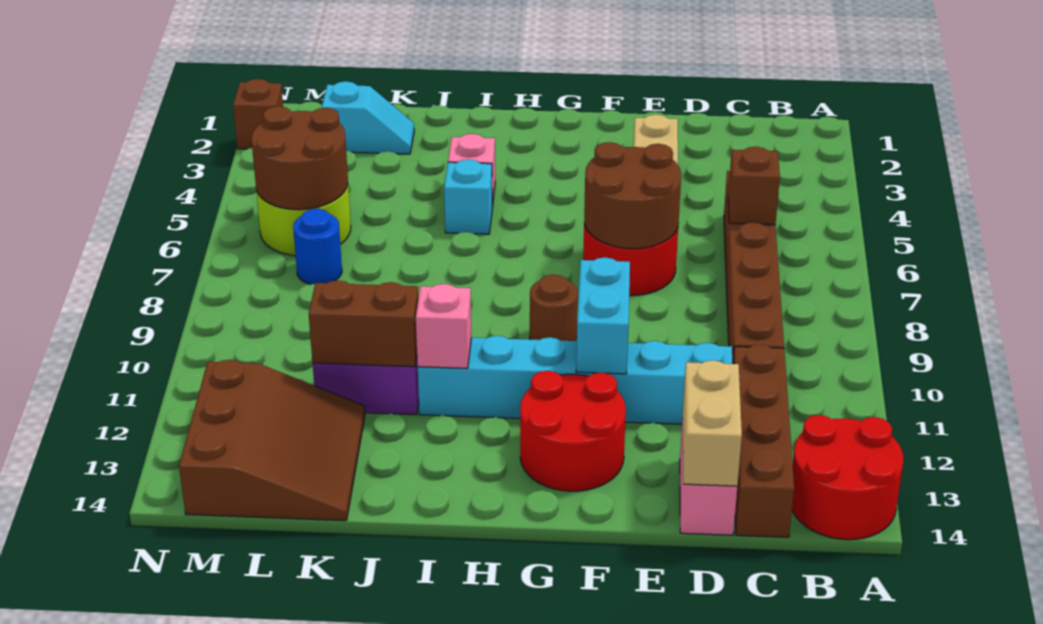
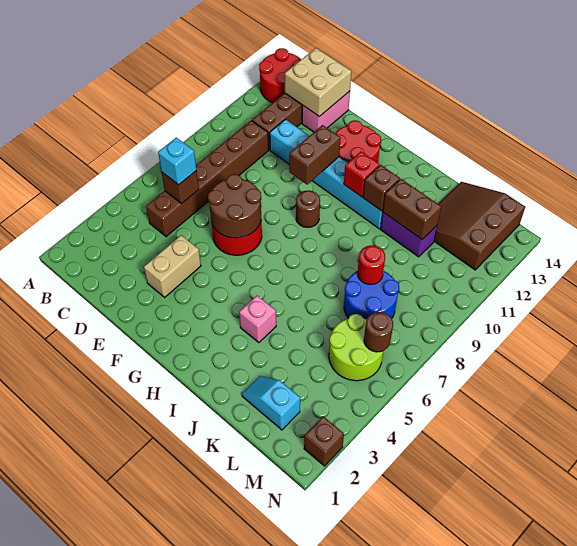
tan brick D13:D14 level 2 -> tan brick C13:D14 level 2
cyan brick F10:F11 level 2 -> brown brick F10:F11 level 2
none -> red brick H11 level 2
cyan brick I5 level 1 -> cyan brick C6 level 3
pink brick I11 level 2 -> brown brick I11 level 2
none -> red round brick K8 level 2
brown round brick L5:M6 level 2 -> brown round brick M6 level 2
blue round brick L7 level 1 -> blue round brick K7:L8 level 1

